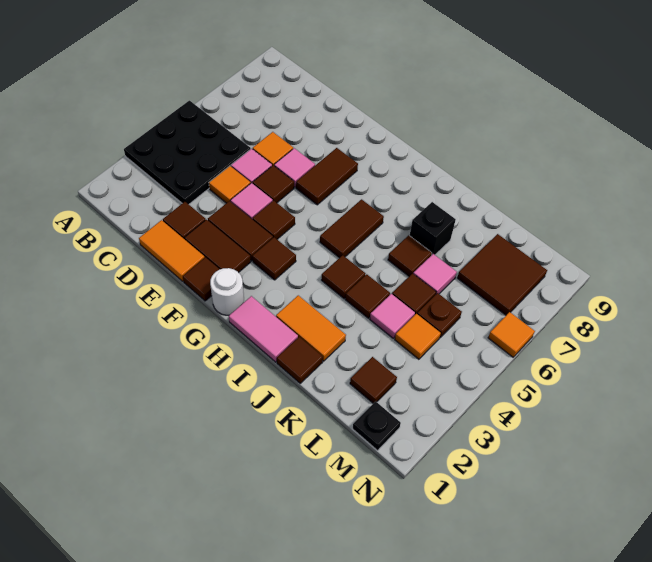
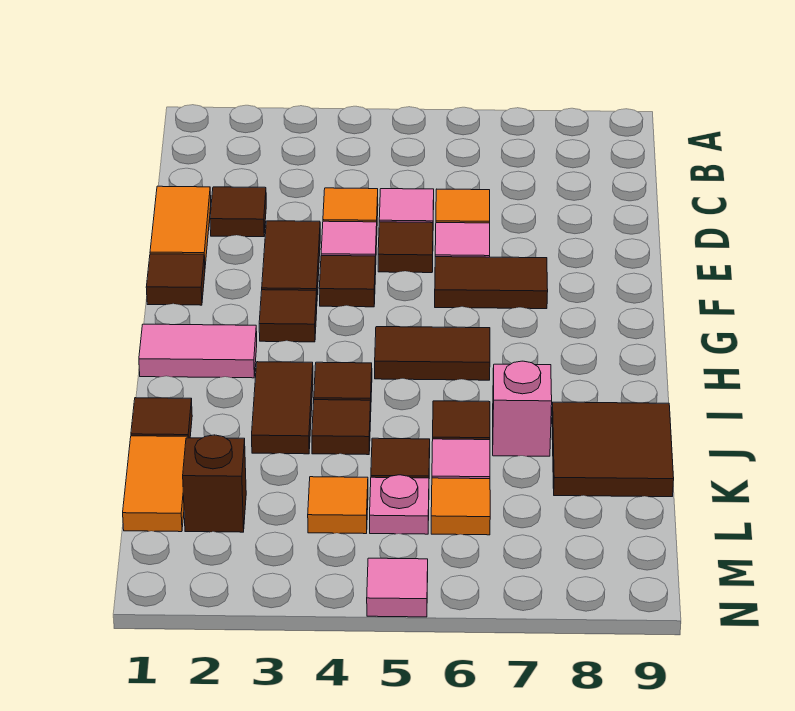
black plate A3:C5 level 1 -> none
brown tile E2:F2 level 1 -> brown tile I3:J3 level 1
white round brick G1 level 1 -> none
pink tile H1:I1 level 1 -> pink tile H1:H2 level 1
orange tile I2:J2 level 1 -> orange tile K1:L1 level 1
black brick J7 level 1 -> pink brick J7 level 1
pink tile K4 level 1 -> pink tile N5 level 1
brown tile L2 level 1 -> brown brick L2 level 1
brown plate L5 level 1 -> pink plate L5 level 1
brown tile L7:M8 level 1 -> brown tile J8:K9 level 1
black plate M1 level 1 -> none
orange tile N6 level 1 -> orange tile L6 level 1

